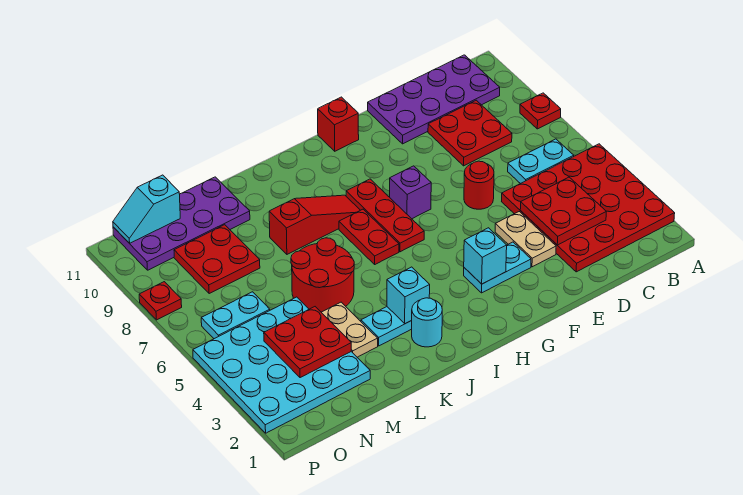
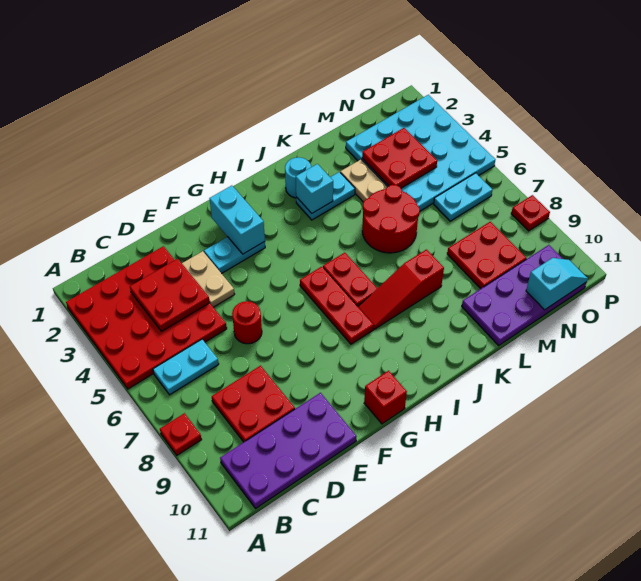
cyan brick G3 level 2 -> cyan brick G2:G3 level 2
purple brick G7 level 1 -> none

